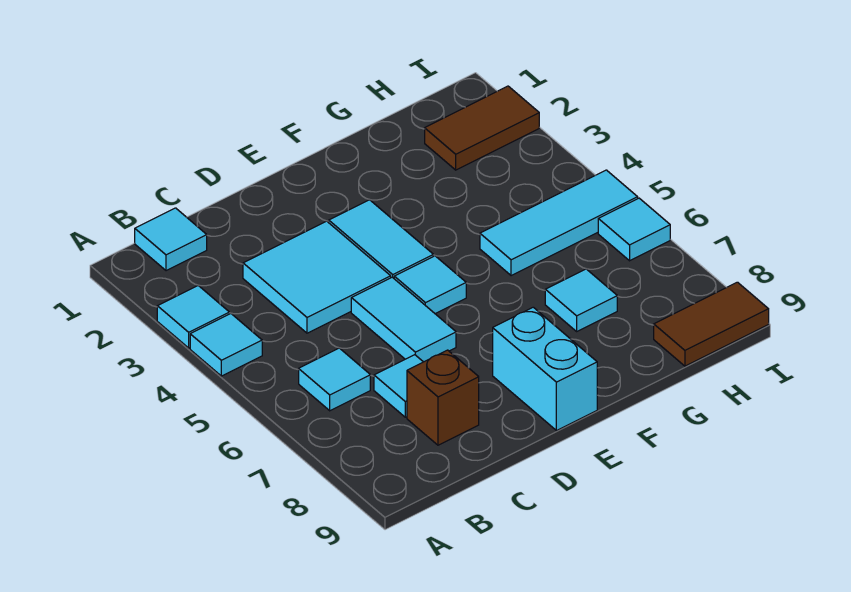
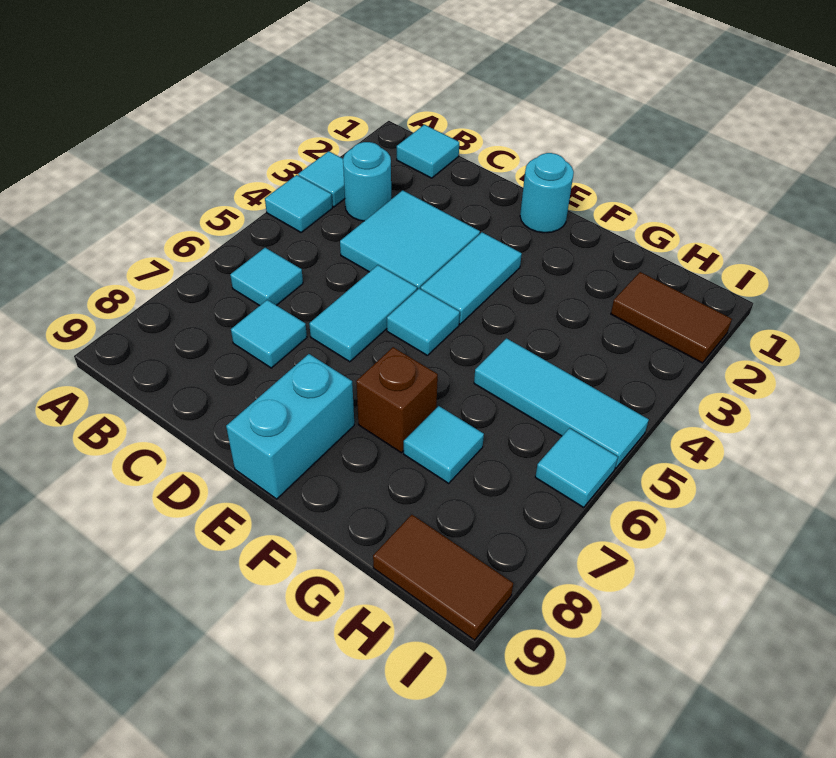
none -> cyan round brick B3 level 1
brown brick C8 level 1 -> brown brick F7 level 1
none -> cyan round brick E1 level 1

